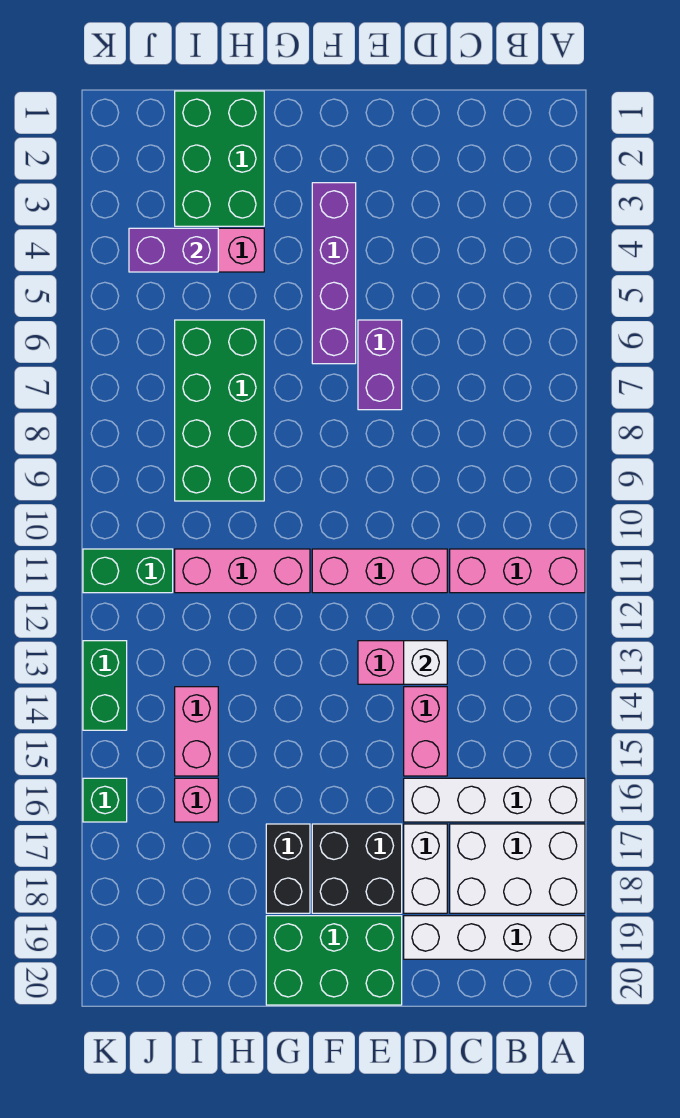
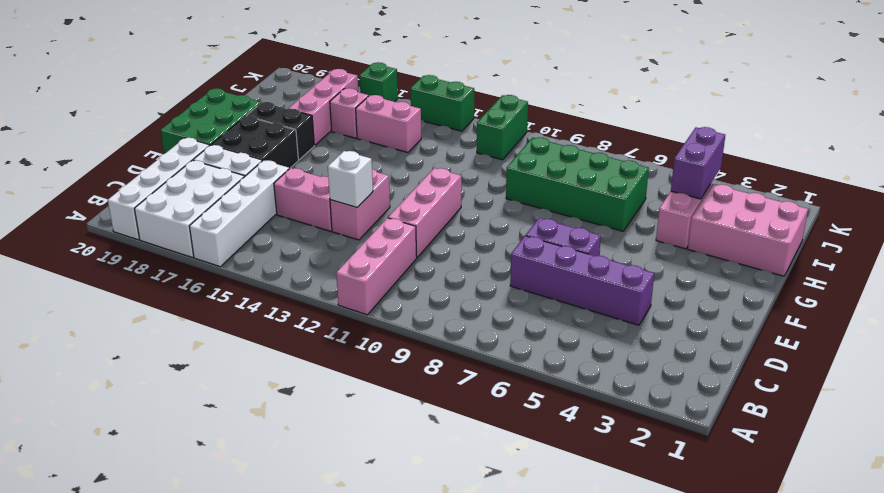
purple brick F3:F6 level 1 -> purple brick D4:D7 level 1
pink brick G11:I11 level 1 -> pink brick H17:J17 level 1
green brick H1:I3 level 1 -> pink brick H1:I3 level 1

